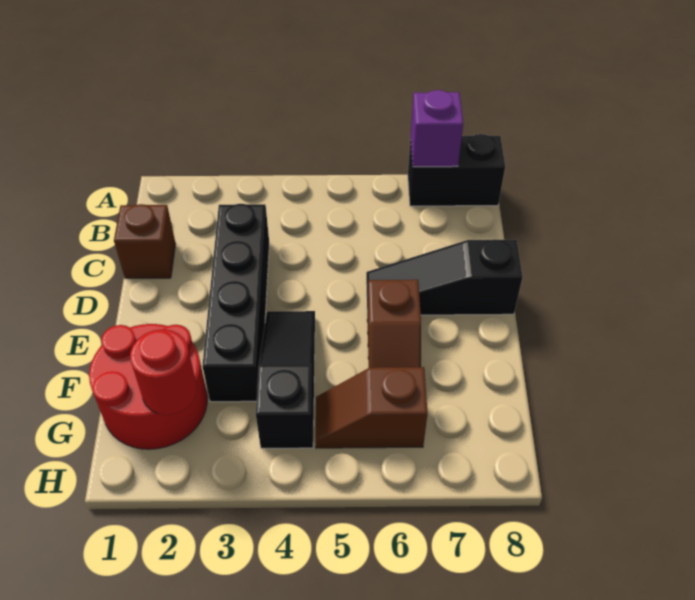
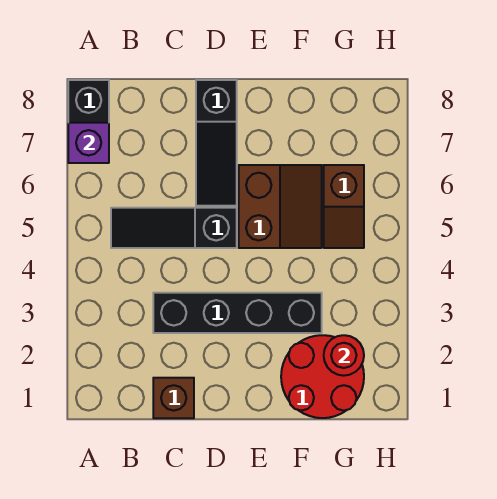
black slope E4:G4 level 1 top G -> black slope B5:D5 level 1 top D
brown slope E6:F6 level 1 top E -> brown slope E5:F6 level 1 top E

